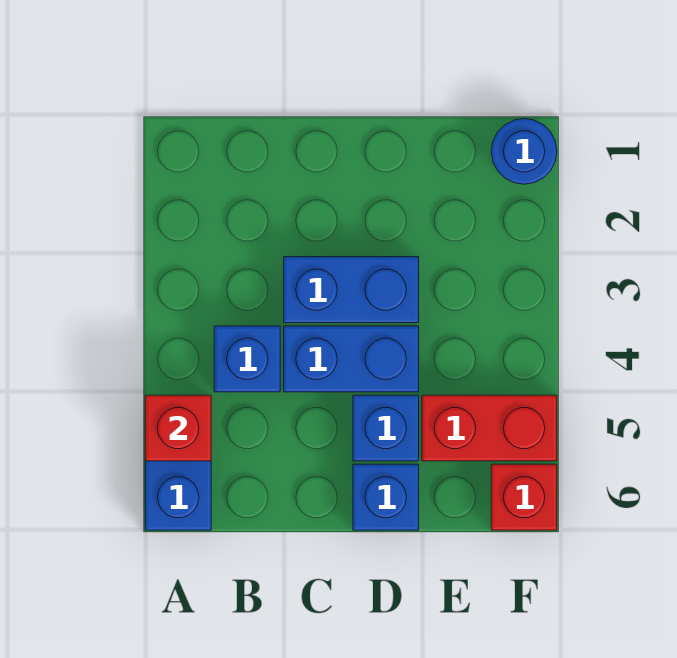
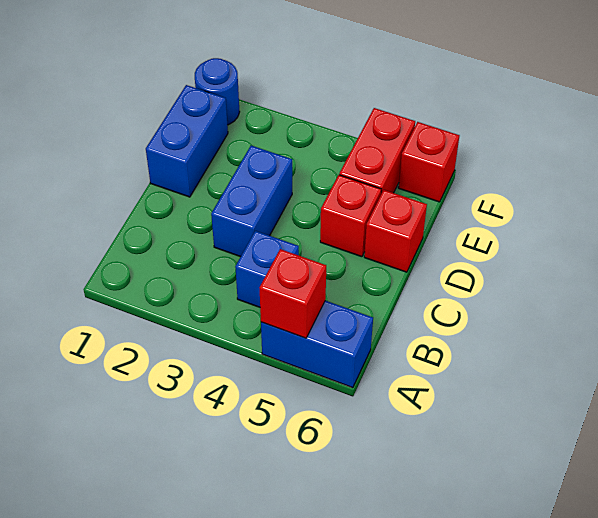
blue brick C4:D4 level 1 -> blue brick D1:E1 level 1
blue brick D5 level 1 -> red brick D5 level 1
blue brick D6 level 1 -> red brick D6 level 1

